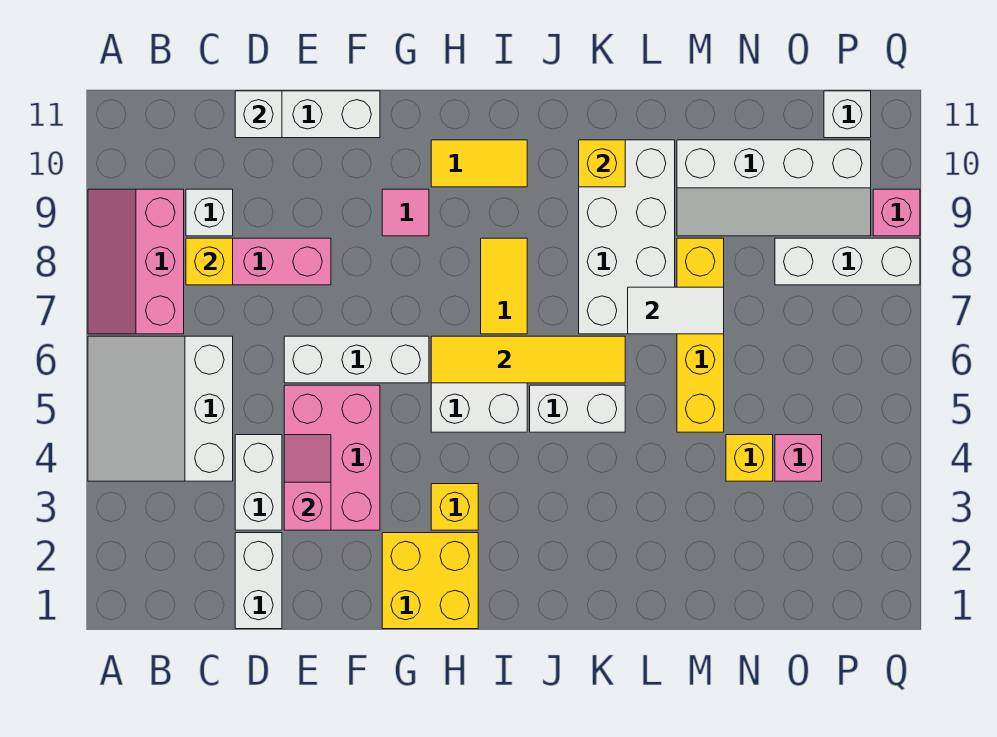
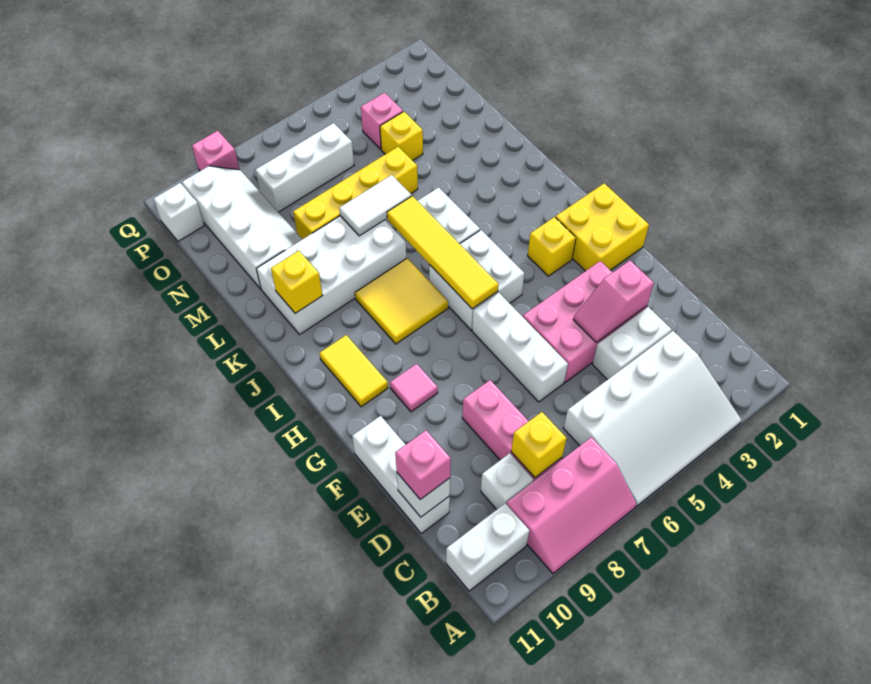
white slope A4:C6 level 1 top C -> white slope A3:C6 level 1 top C
white brick D1:D2 level 1 -> white brick B10:B11 level 1
none -> pink brick D11 level 3
yellow tile I7:I8 level 1 -> yellow tile I7:J8 level 1
white tile L7:M7 level 2 -> white tile L6:L7 level 2
white brick O8:Q8 level 1 -> white brick O6:O8 level 1

